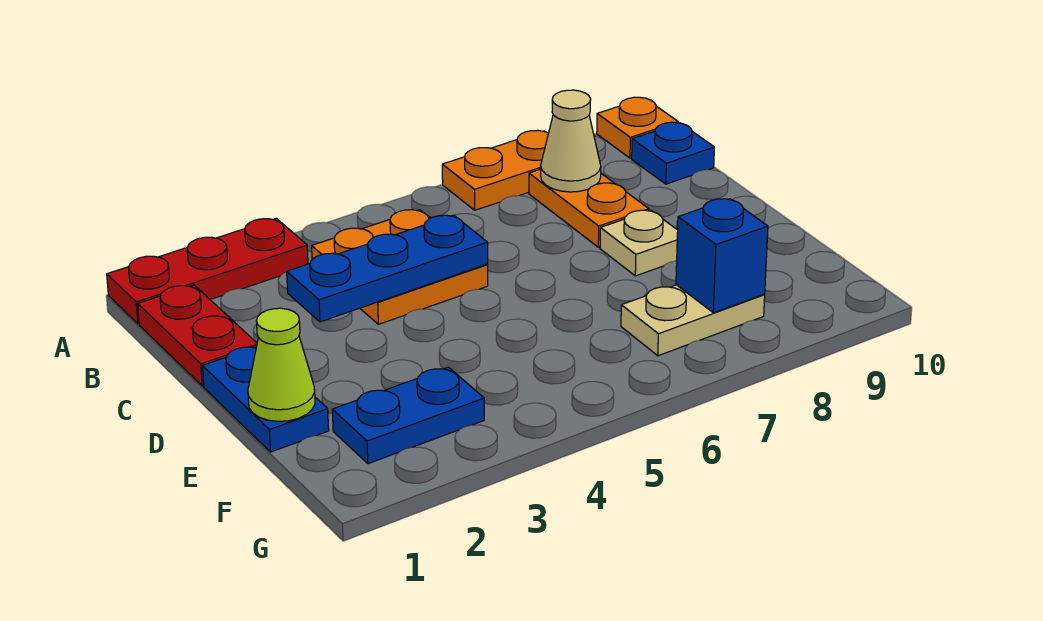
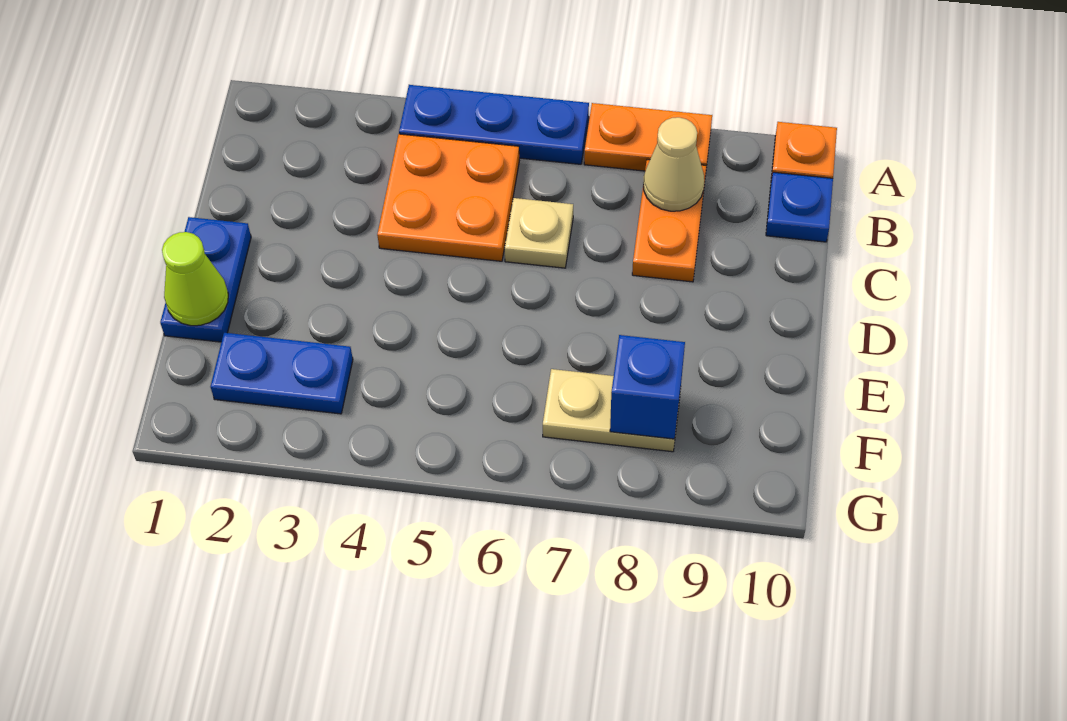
red plate A1:A3 level 1 -> none
red plate B1:C1 level 1 -> none
blue plate C3:C5 level 2 -> blue plate A4:A6 level 1
tan plate D8 level 1 -> tan plate C6 level 1

